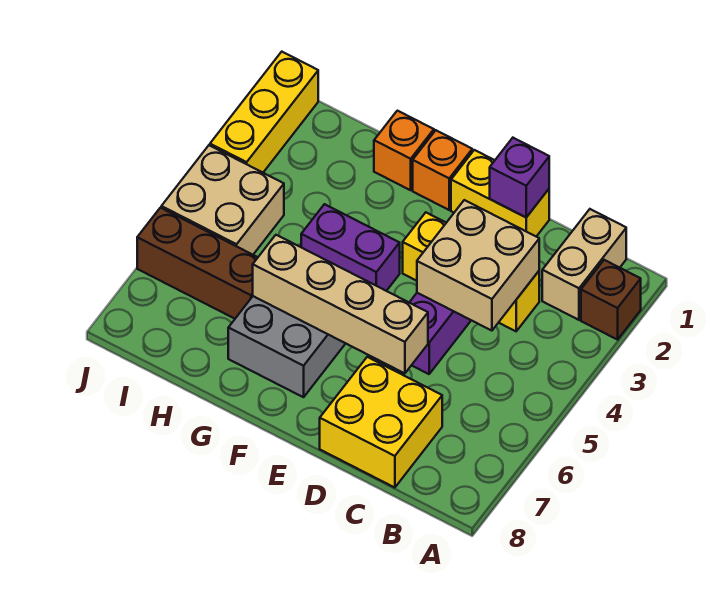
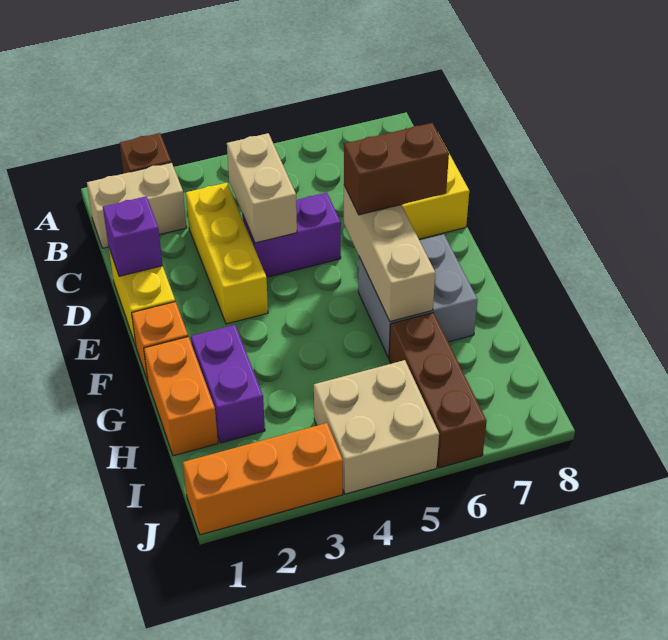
tan brick C3:D4 level 2 -> tan brick C4:D4 level 2
tan brick D6:G6 level 2 -> tan brick E6:G6 level 2
none -> brown brick E6:E7 level 3
purple brick F4:G4 level 1 -> purple brick G2:H2 level 1
orange brick G1 level 1 -> orange brick G1:H1 level 1
yellow brick J1:J3 level 1 -> orange brick J1:J3 level 1

